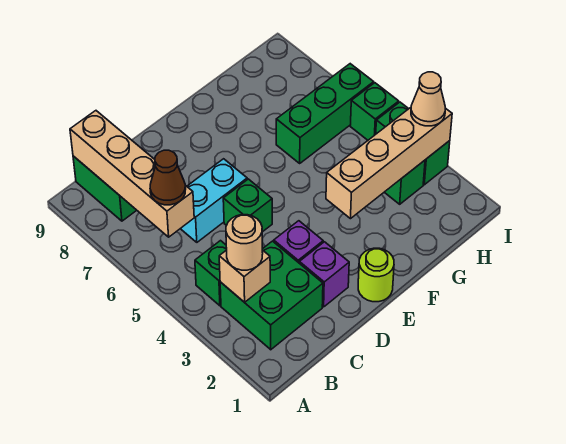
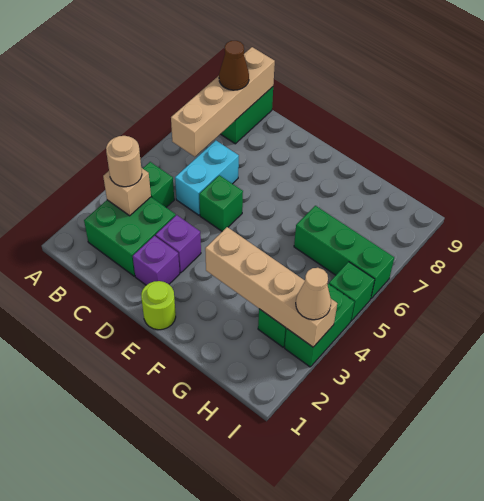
brown cone B6 level 3 -> brown cone B8 level 3
cyan brick C6:D6 level 1 -> cyan brick C5:C6 level 1

